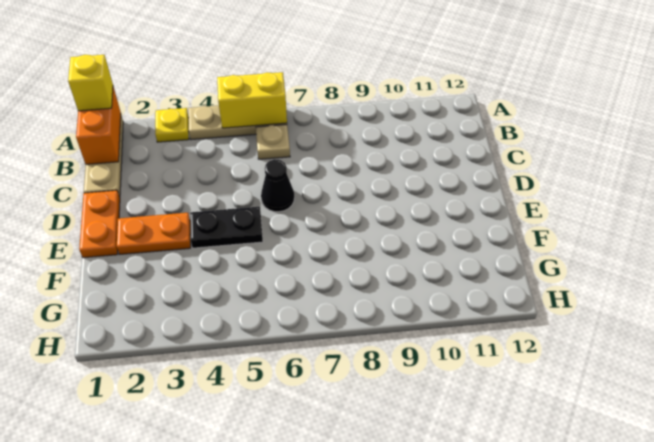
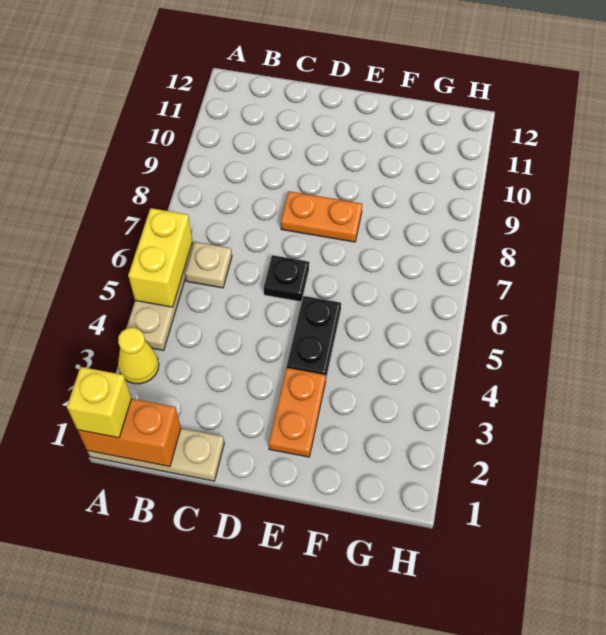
yellow plate A3 level 1 -> yellow cone A3 level 1
orange plate D1:E1 level 1 -> orange plate D8:E8 level 1
black cone D6 level 1 -> black plate D6 level 1

